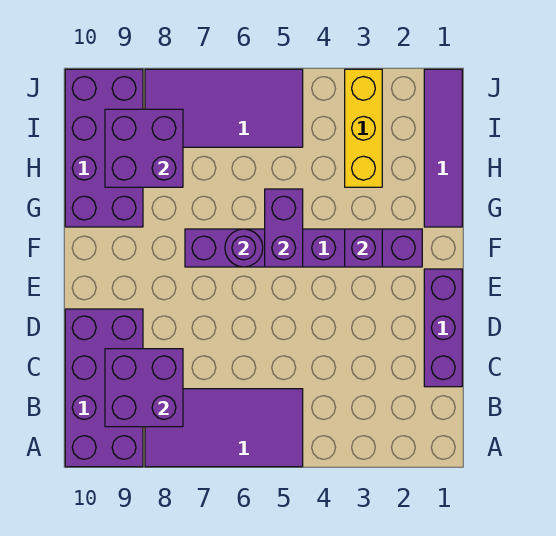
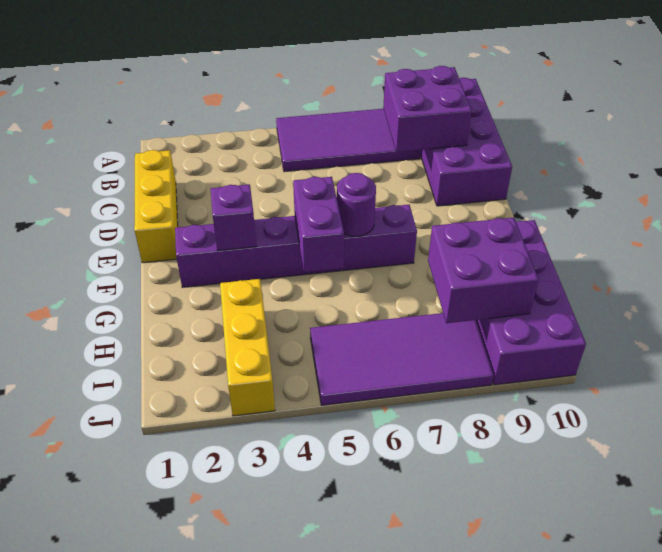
purple brick C1:E1 level 1 -> yellow brick C1:E1 level 1
purple tile G1:J1 level 1 -> none

